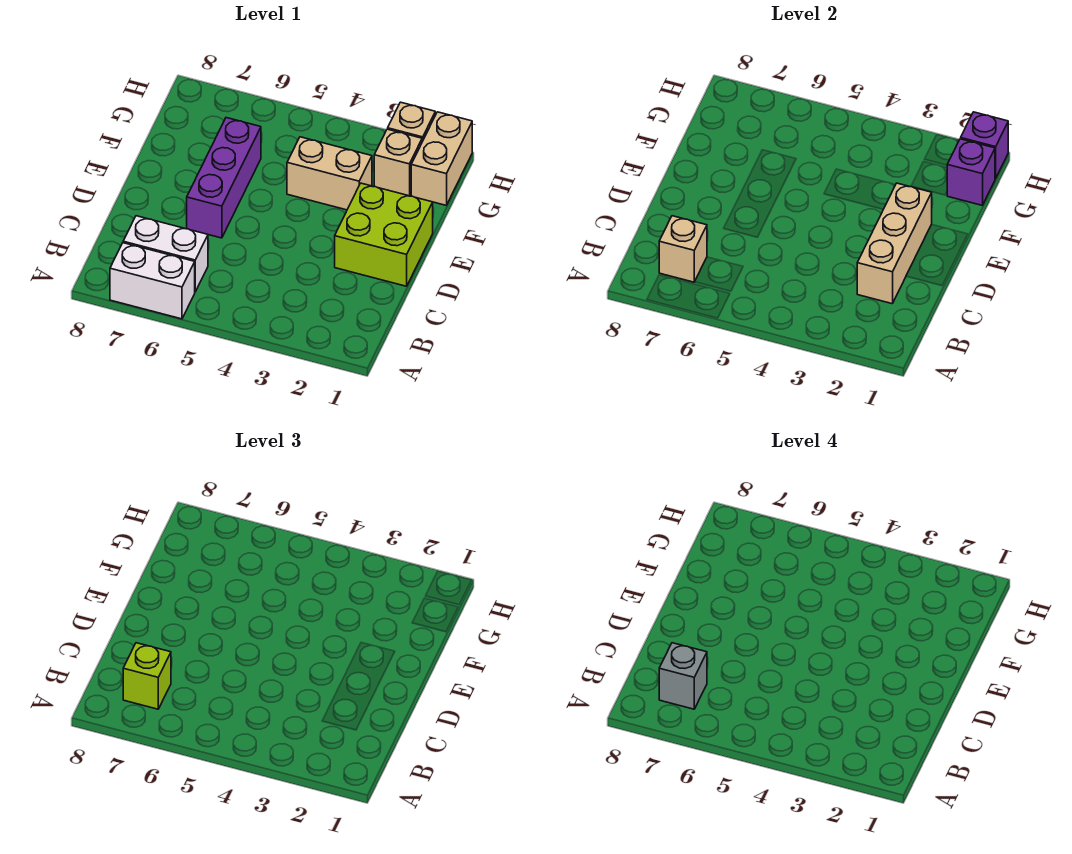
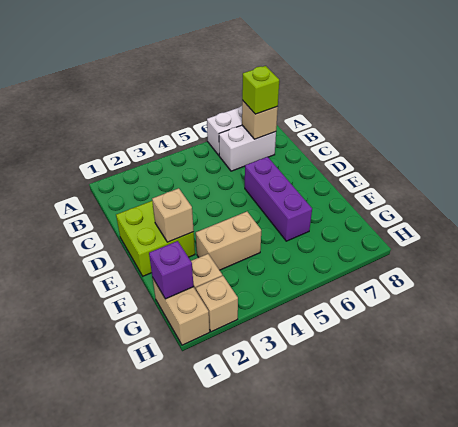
grey brick B7 level 4 -> none
tan brick C2:E2 level 2 -> tan brick E2 level 2
purple brick H1 level 2 -> none

